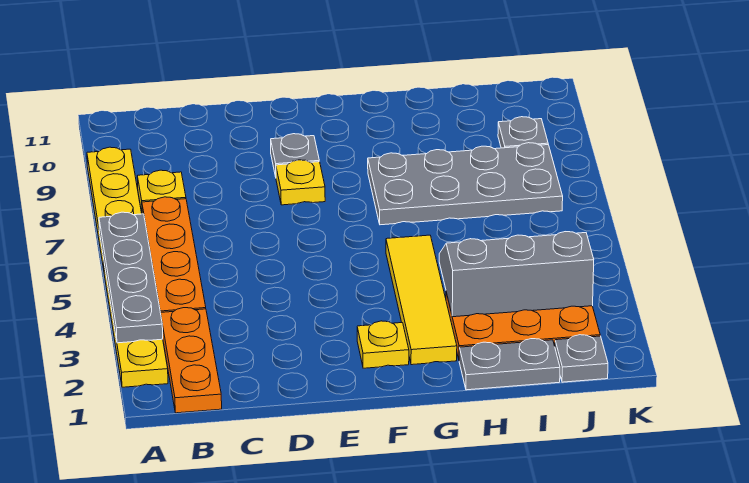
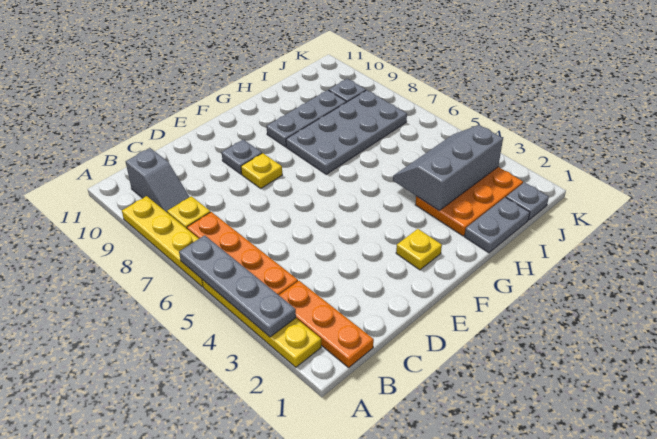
none -> grey slope B9:B10 level 1 top 10
yellow tile G2:G5 level 1 -> none
none -> grey plate G9:I9 level 1

